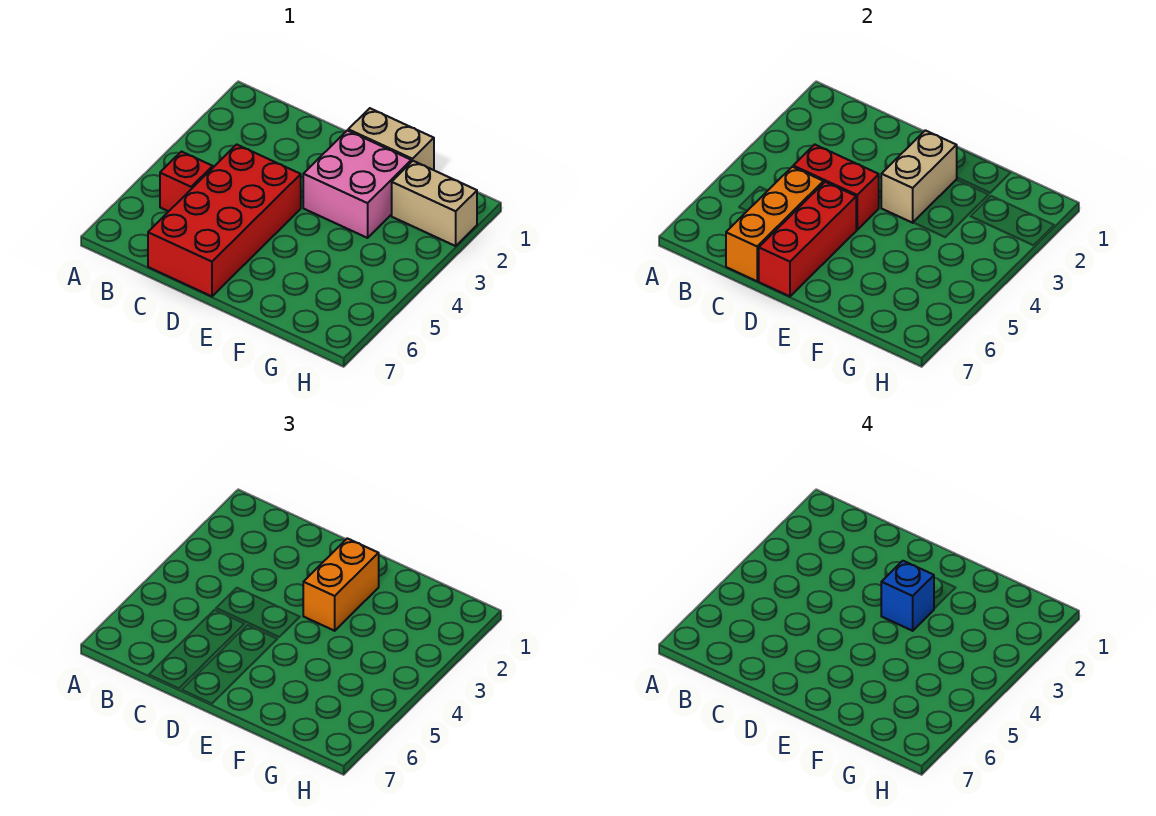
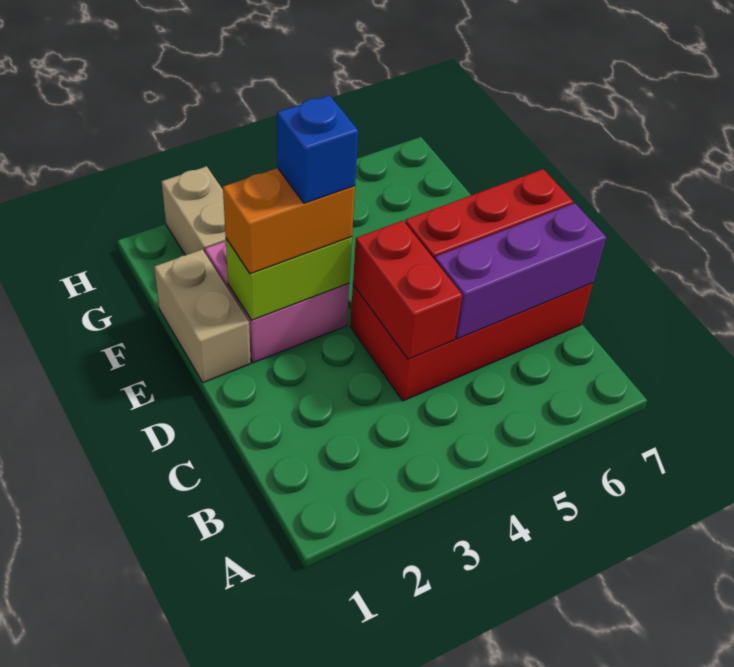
red brick B5 level 1 -> none
orange brick C5:C7 level 2 -> purple brick C5:C7 level 2
tan brick E2:E3 level 2 -> lime brick E2:E3 level 2

